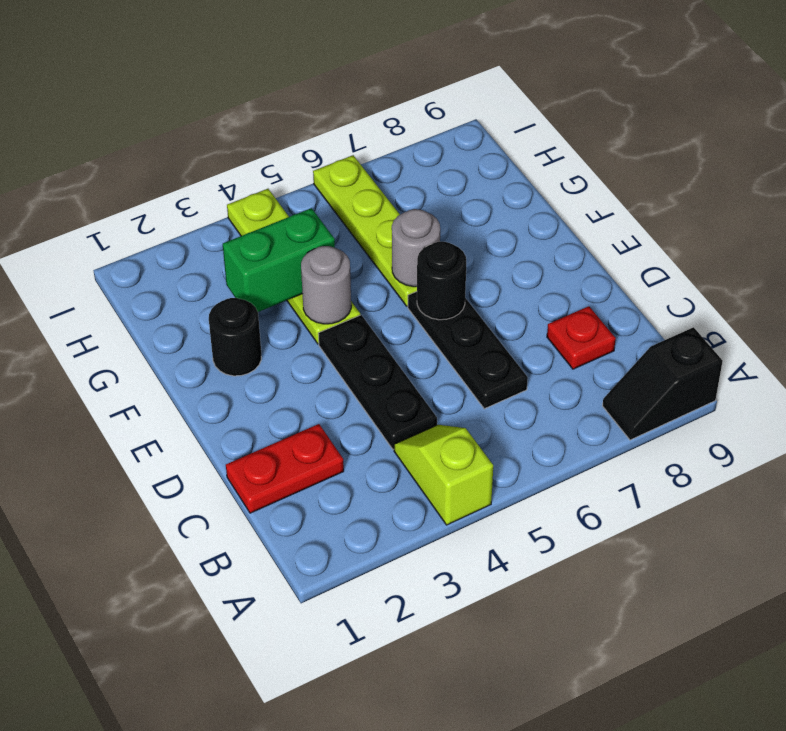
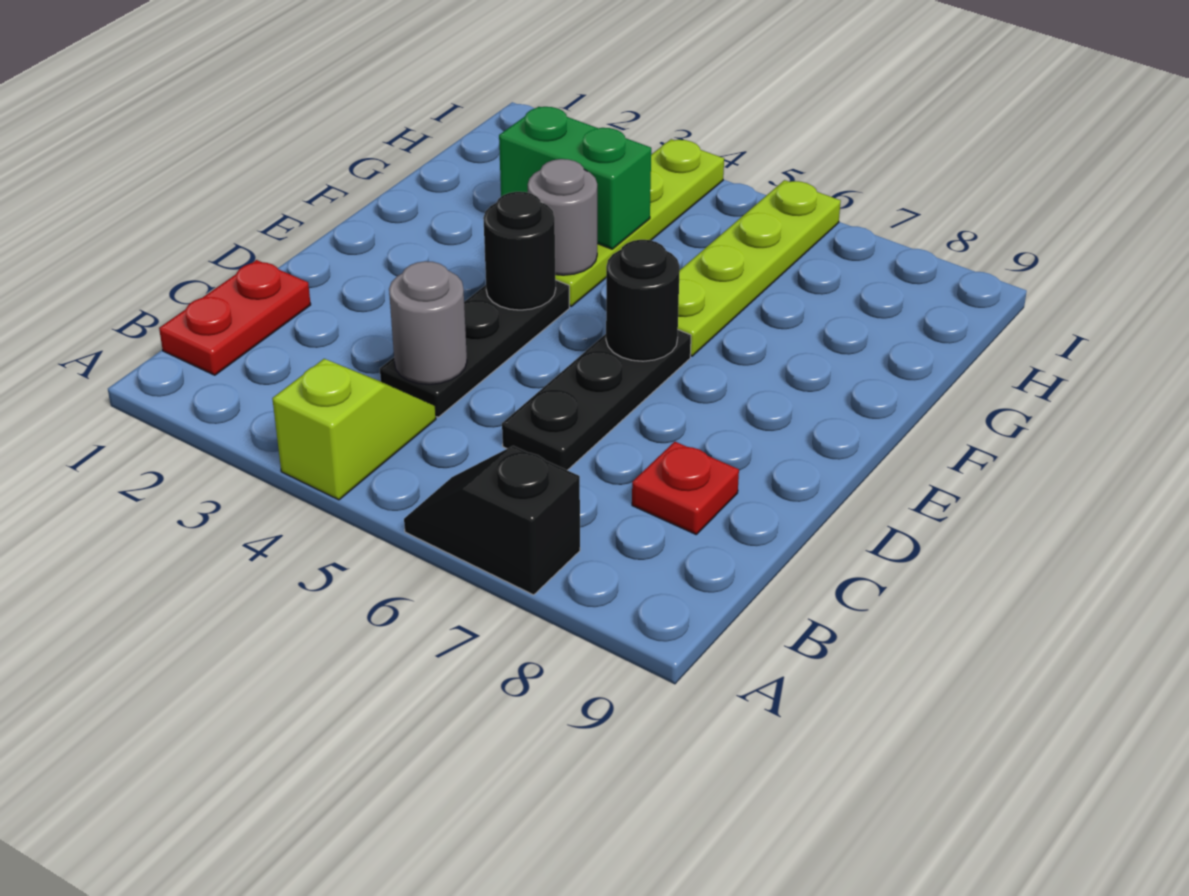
black slope A8:A9 level 1 top 9 -> black slope A6:A7 level 1 top 7
red plate C1:C2 level 1 -> red plate B1:C1 level 1
black round brick F2 level 1 -> black round brick E4 level 2
grey round brick F6 level 2 -> grey round brick C4 level 2

